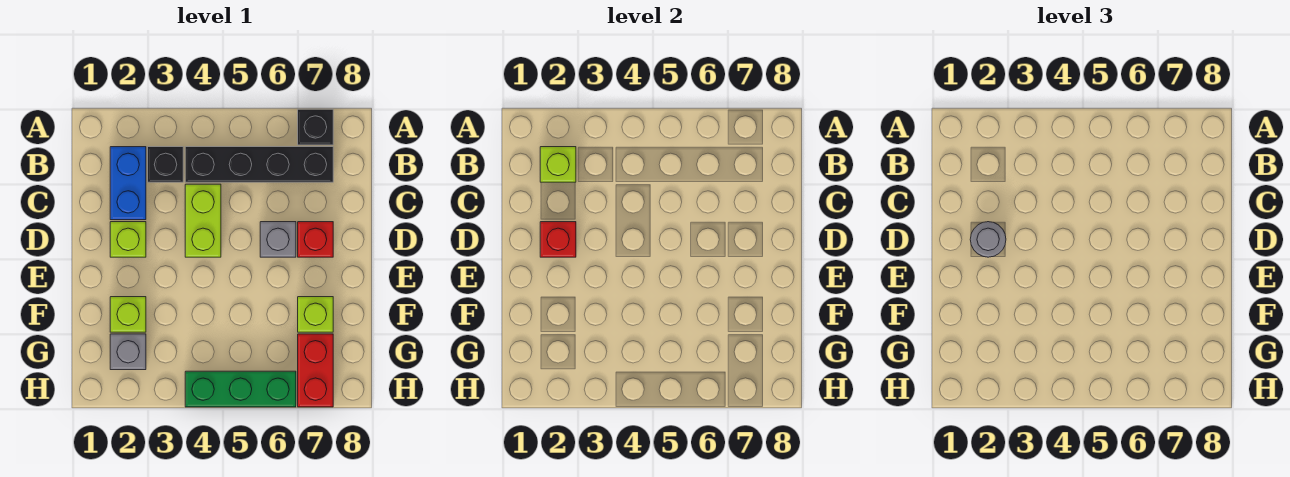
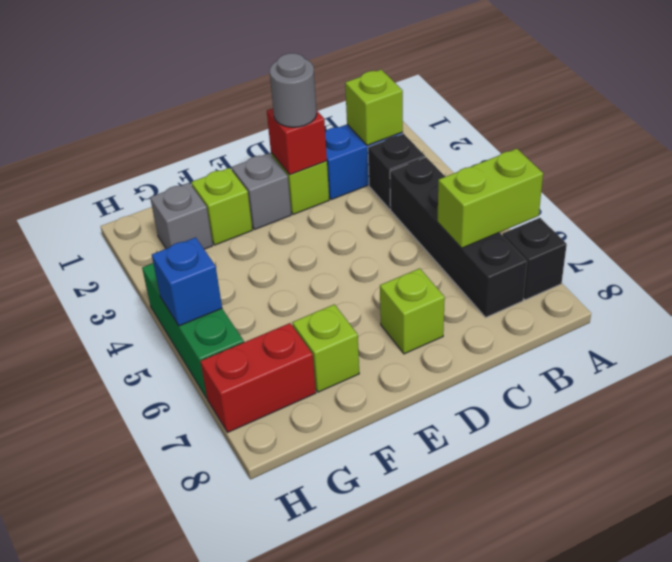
lime brick C4:D4 level 1 -> lime brick A6:B6 level 2
grey brick D6 level 1 -> grey brick E2 level 1
red brick D7 level 1 -> lime brick D7 level 1
none -> blue brick H5 level 2

